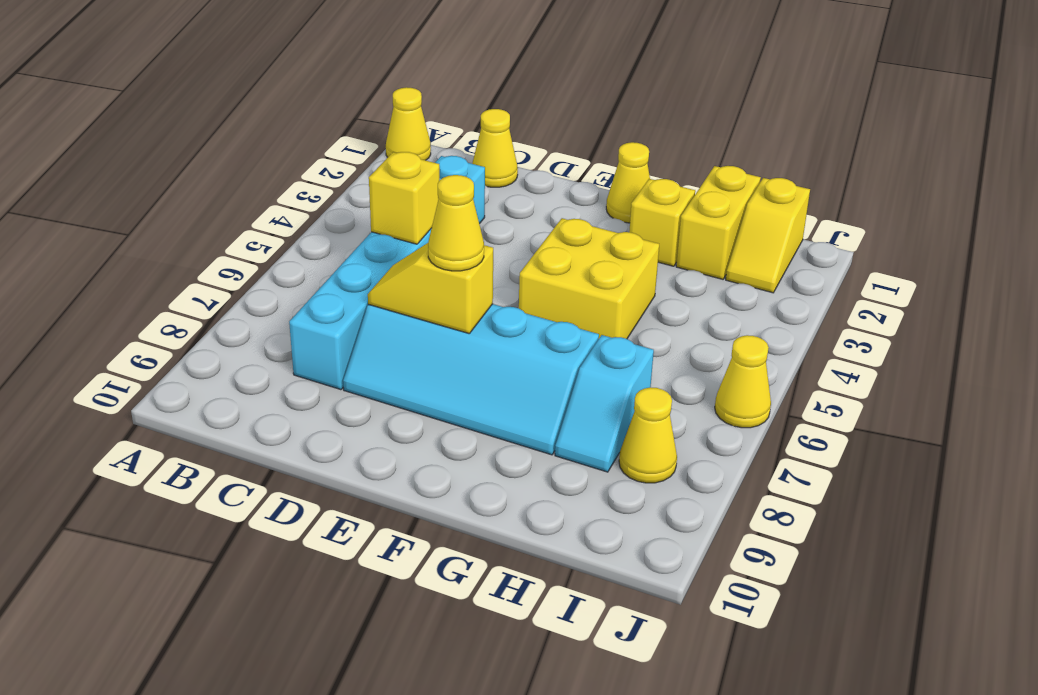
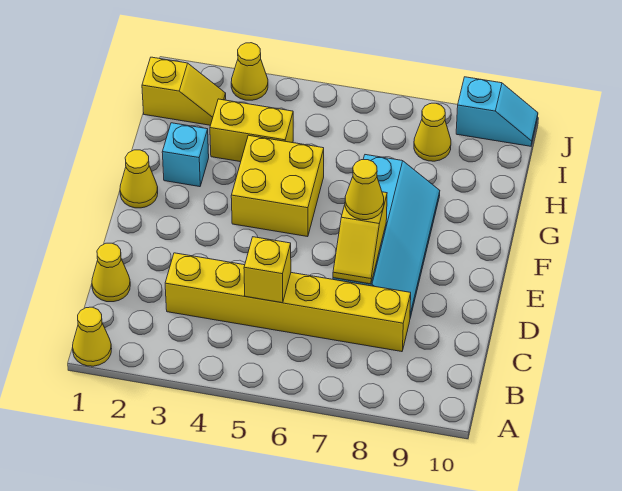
cyan brick C3:C8 level 1 -> yellow brick C3:C8 level 1
yellow brick G2 level 1 -> cyan brick G2 level 1
yellow brick H1:H2 level 1 -> yellow brick H3:H4 level 1
cyan slope H7:H8 level 1 top 7 -> cyan slope J9:J10 level 1 top 9
yellow cone J6 level 1 -> yellow cone J3 level 1

